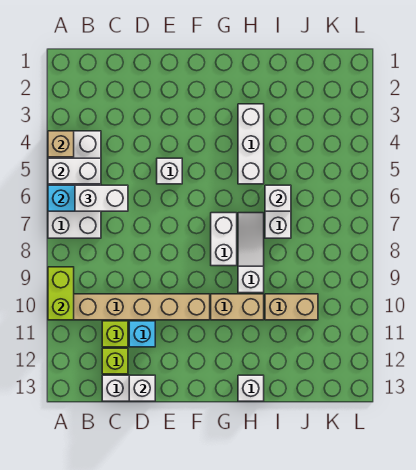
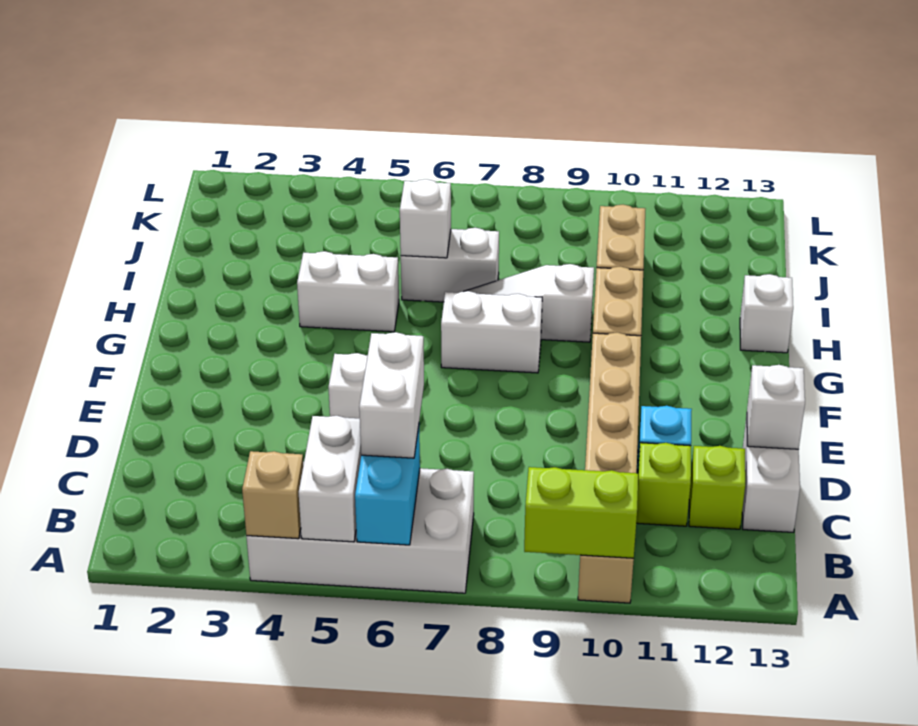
white brick H3:H5 level 1 -> white brick H4:H5 level 1

